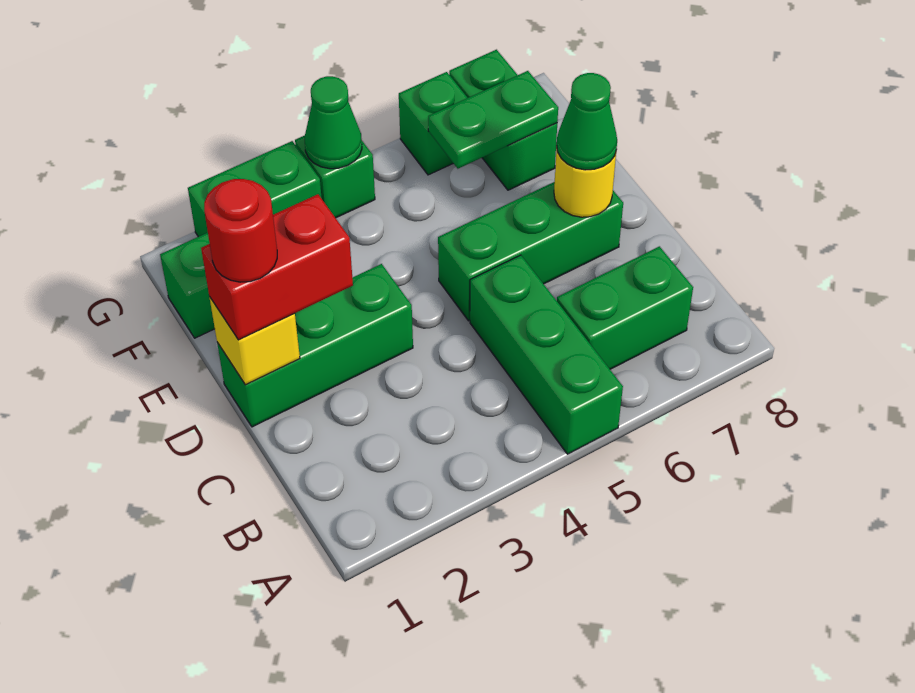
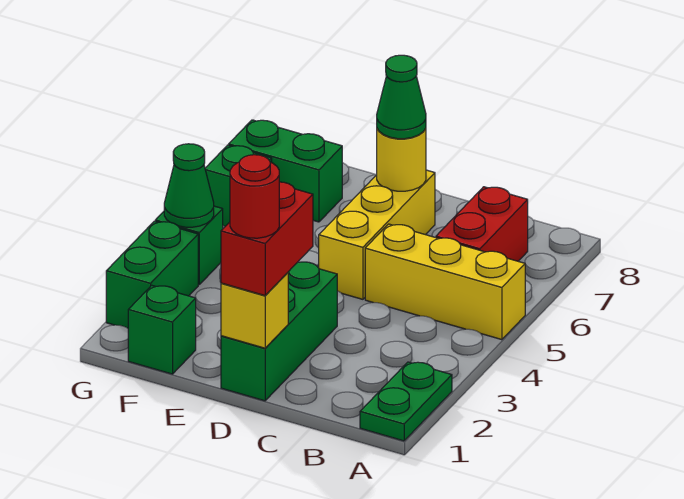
green brick A5:C5 level 1 -> yellow brick A5:C5 level 1
green brick B6:B7 level 1 -> red brick B6:B7 level 1
green brick D5:D7 level 1 -> yellow brick D5:D7 level 1
green plate F6:F7 level 2 -> green plate A1:A2 level 1

